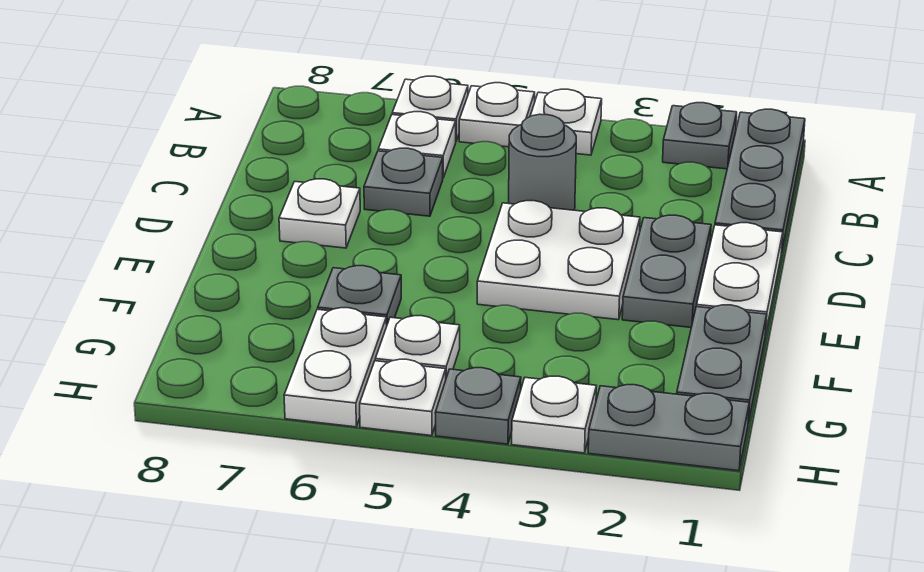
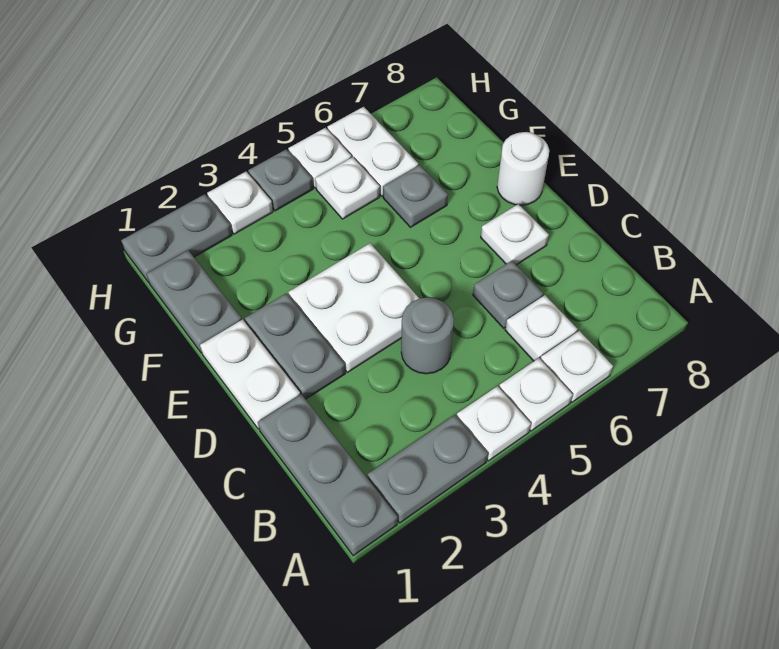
grey plate A2 level 1 -> grey plate A2:A3 level 1
none -> white round brick E8 level 1

